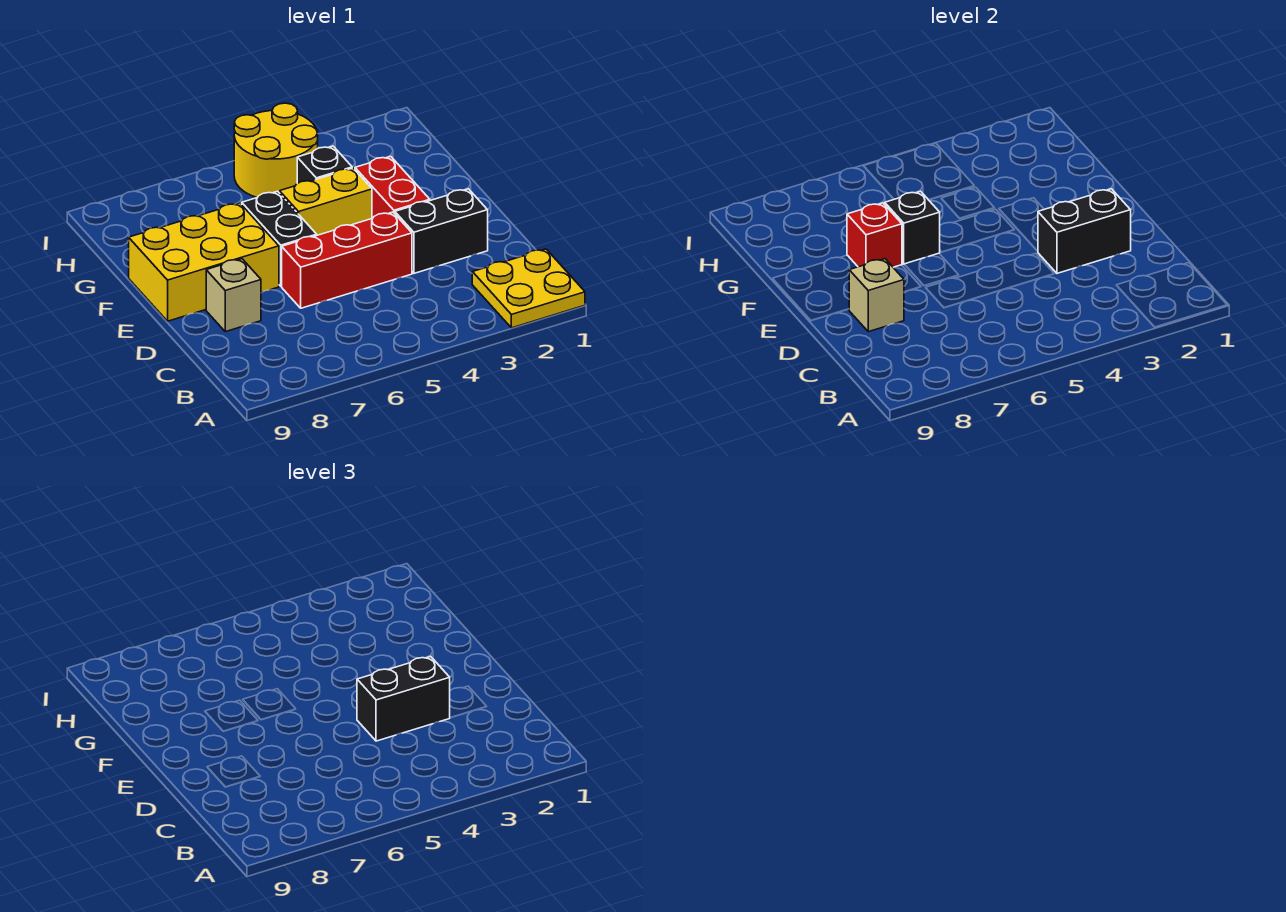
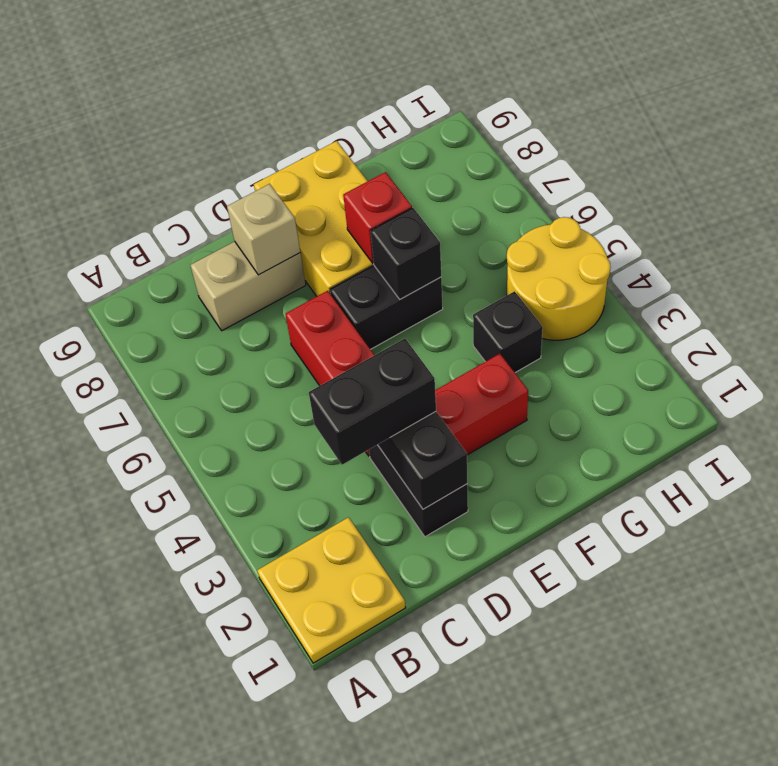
black brick D3:D4 level 3 -> black brick C3:D3 level 3
tan brick D8 level 1 -> tan brick C8:D8 level 1
yellow brick F4:F5 level 1 -> none

